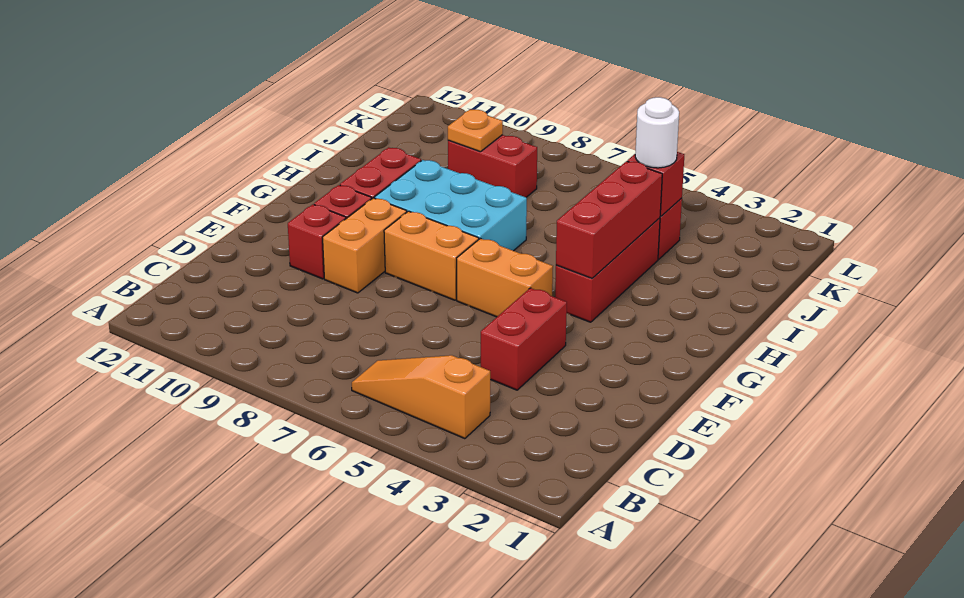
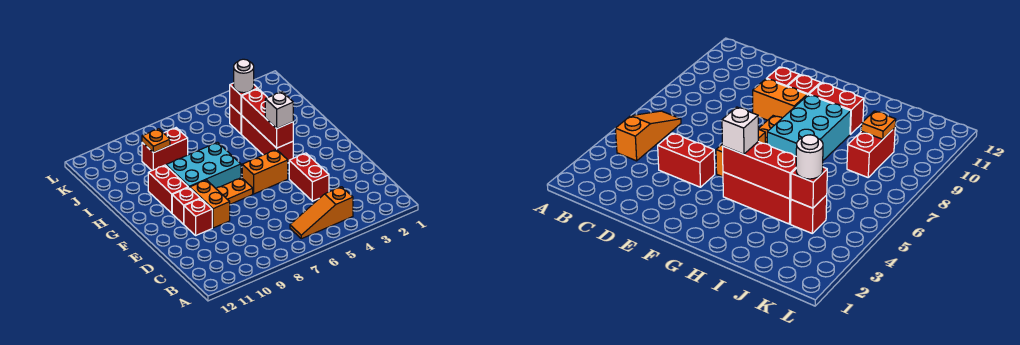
orange brick F7:F8 level 1 -> orange plate F7:F8 level 1
none -> white brick G4 level 3

